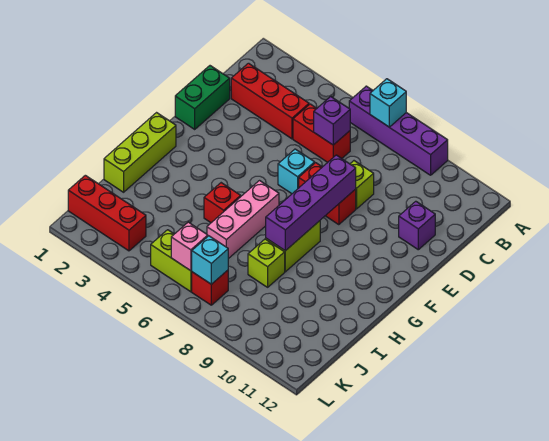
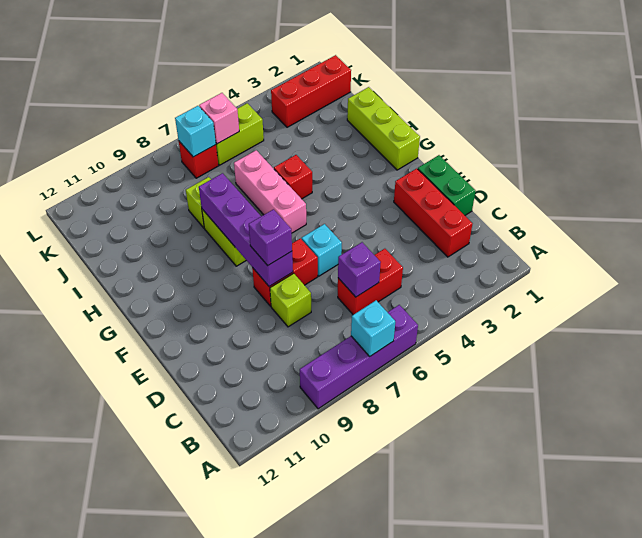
red brick C2:C4 level 1 -> red brick C2:E2 level 1
purple brick D11 level 1 -> purple brick E8 level 3

